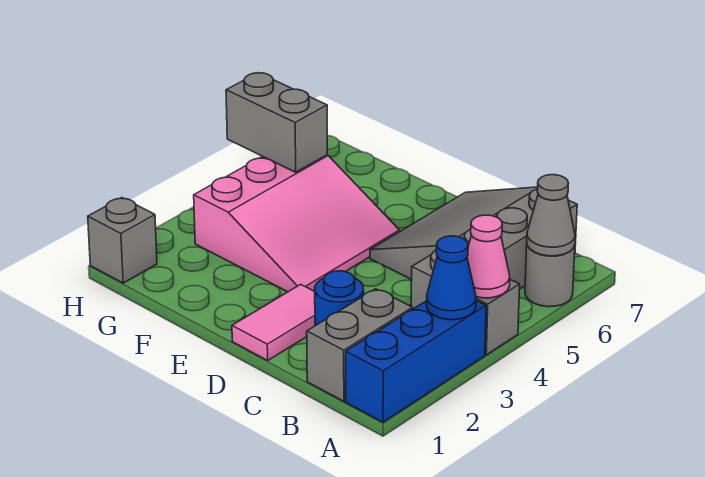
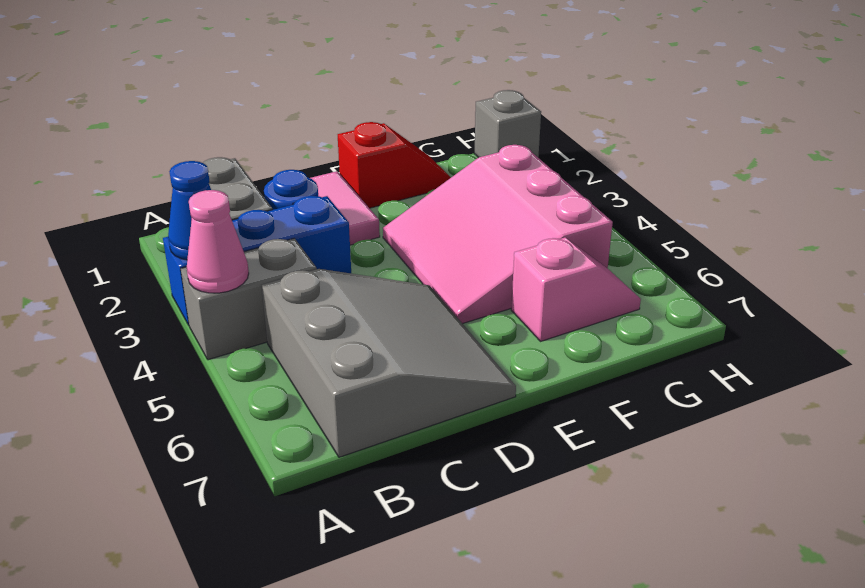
blue brick A1:A3 level 1 -> blue brick A3:C3 level 1
grey round brick A6 level 1 -> none
grey cone A6 level 2 -> none
none -> red slope E1:F1 level 1 top E
none -> pink slope F6:G6 level 1 top F
grey brick G5:H5 level 2 -> none

